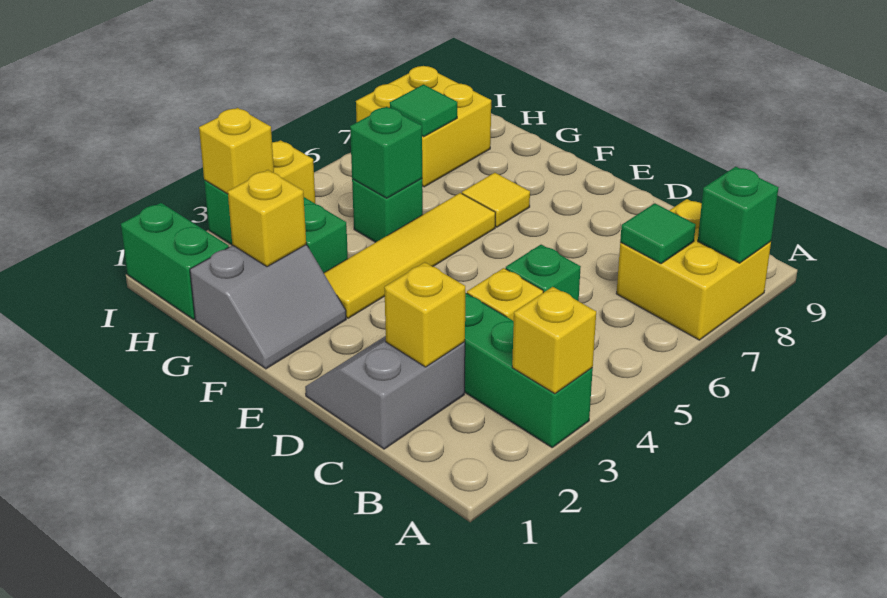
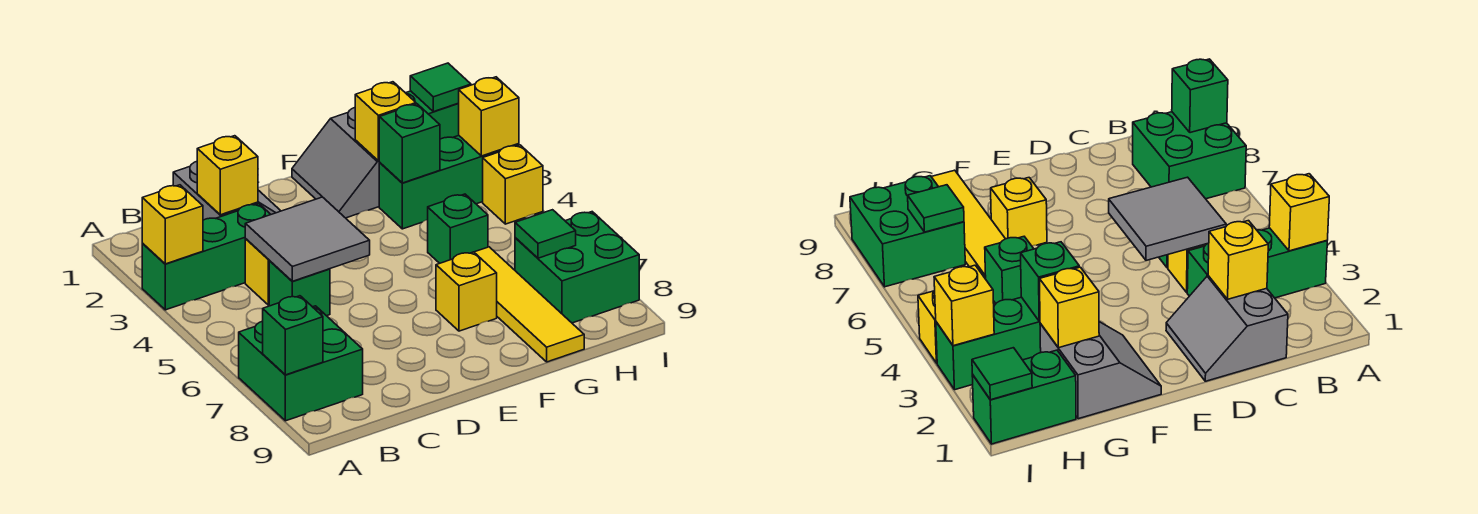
yellow brick A7:B8 level 1 -> green brick A7:B8 level 1
green tile B7 level 2 -> green tile I1 level 2
none -> grey tile C4:D5 level 2
yellow tile F3:F6 level 1 -> yellow tile G6:G9 level 1
yellow tile F7 level 1 -> yellow brick F7 level 1
green brick G5 level 2 -> green brick G3 level 2
yellow brick H7:I8 level 1 -> green brick H7:I8 level 1

